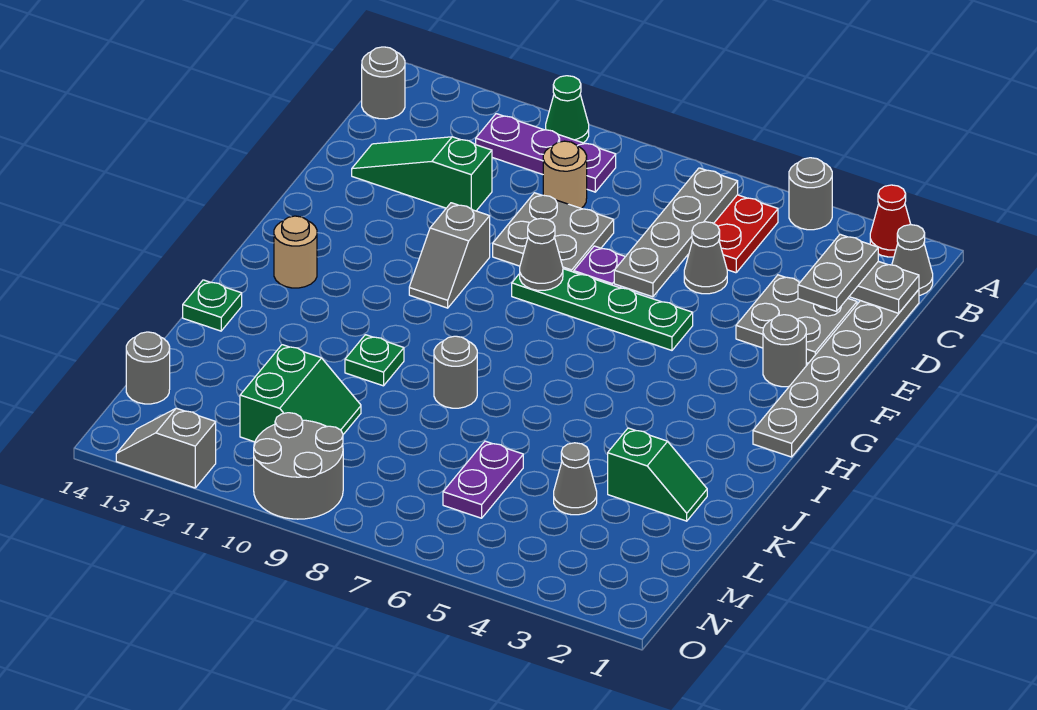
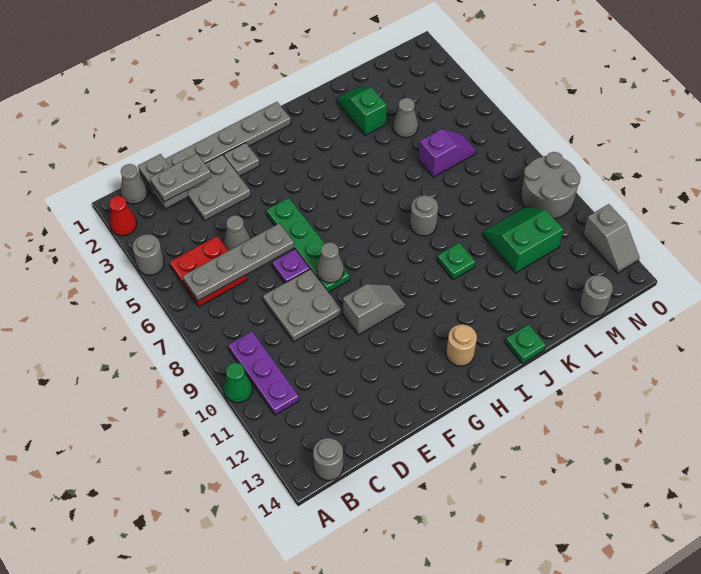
tan round brick C9 level 1 -> none
green slope D11:D13 level 1 top 11 -> none
grey round brick F2 level 1 -> grey plate F2 level 1
purple plate L6:M6 level 1 -> purple slope L6:M6 level 1 top L

